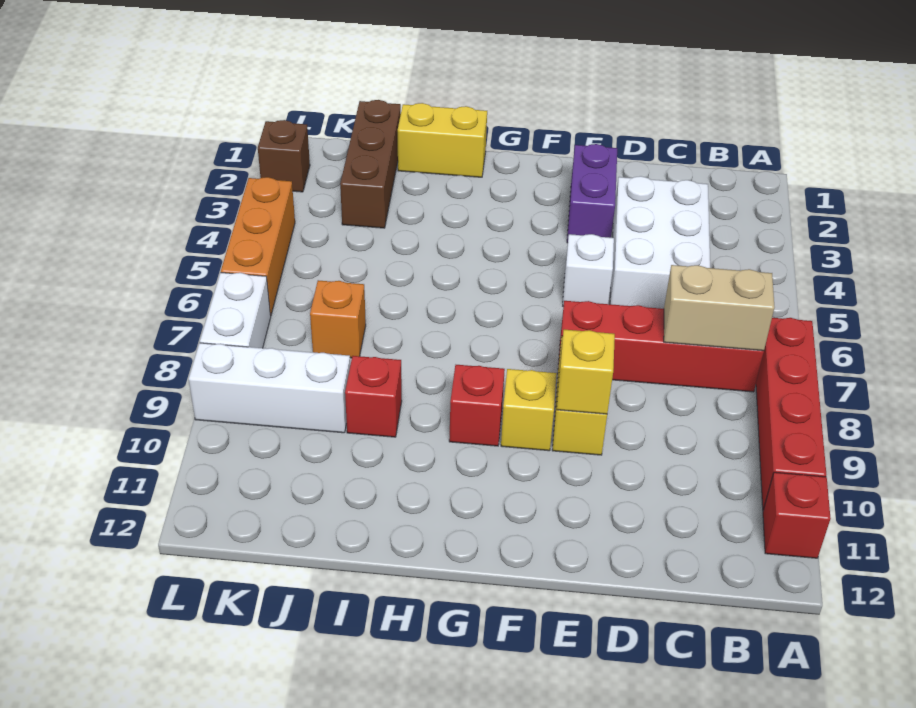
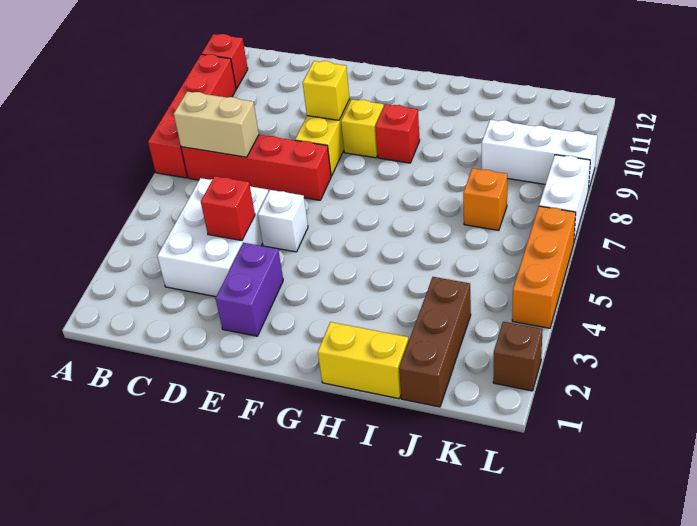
red brick I9 level 1 -> red brick D4 level 2

